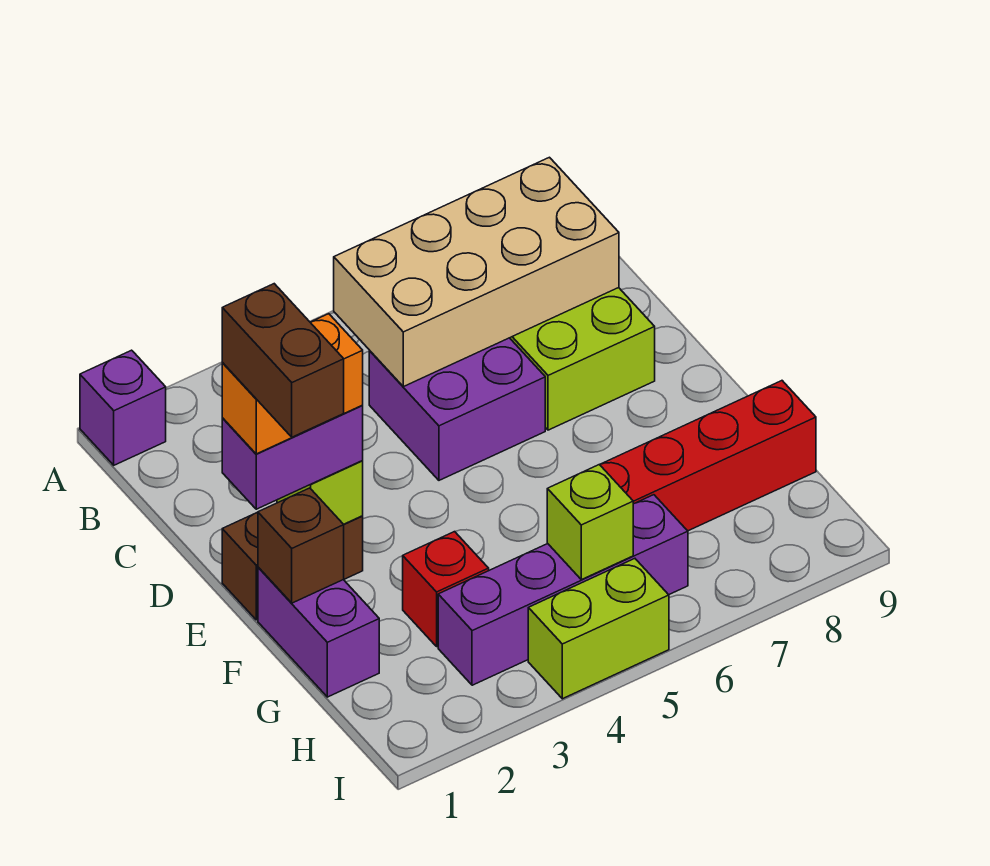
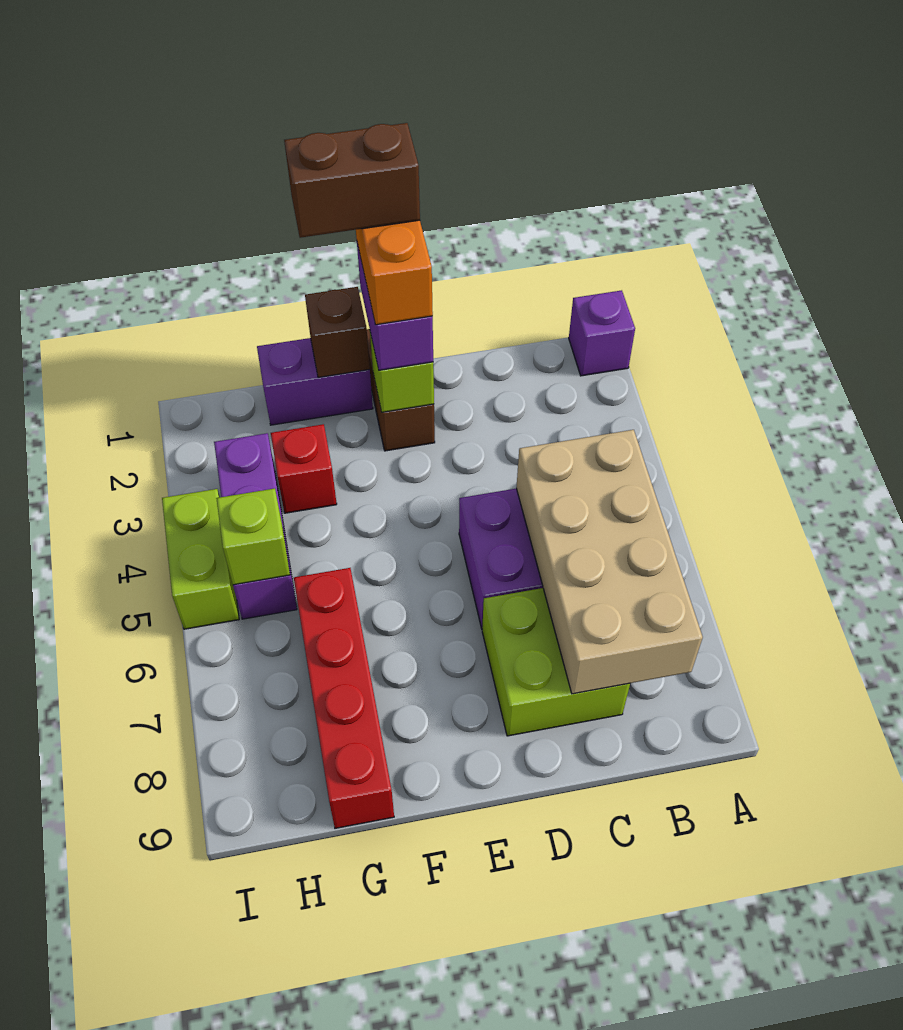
purple brick H3:H6 level 1 -> purple brick H3:H5 level 1

